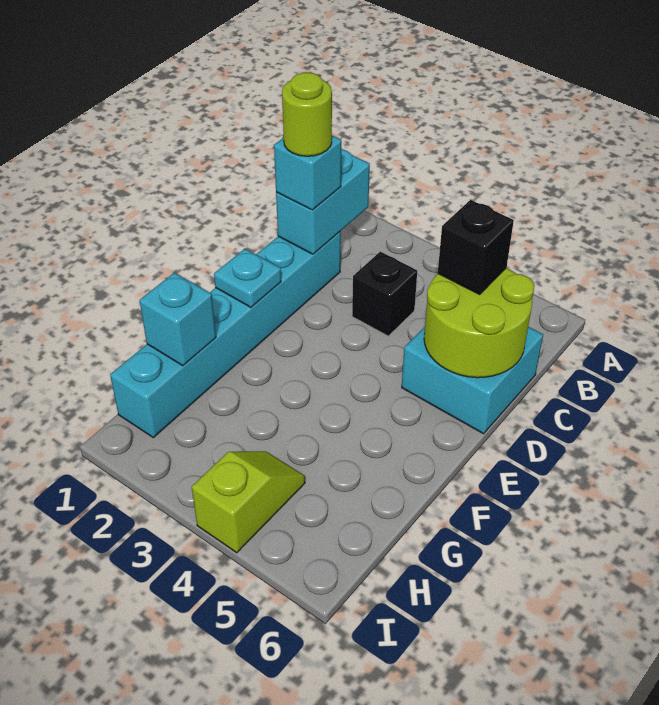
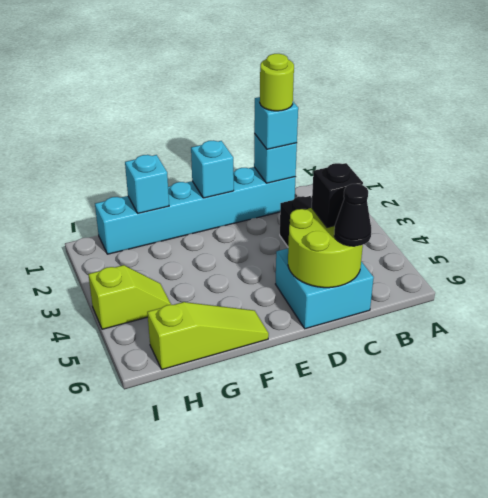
cyan brick B1:C1 level 2 -> cyan brick C1 level 2
none -> black cone C6 level 3
cyan plate E1 level 2 -> cyan brick E1 level 2
none -> lime slope F6:H6 level 1 top H

